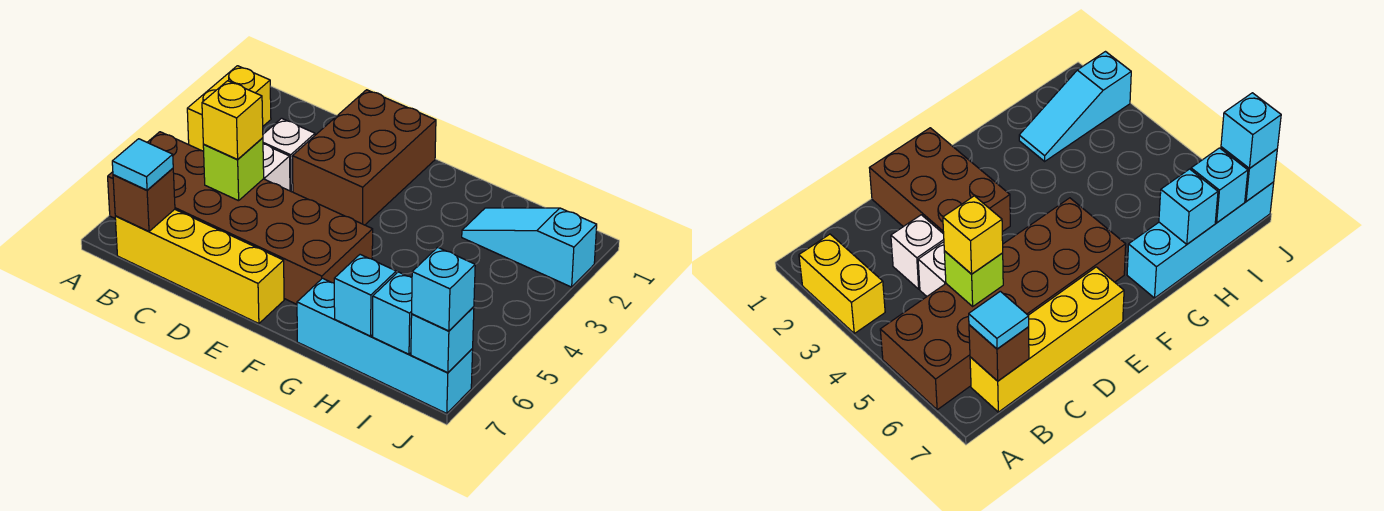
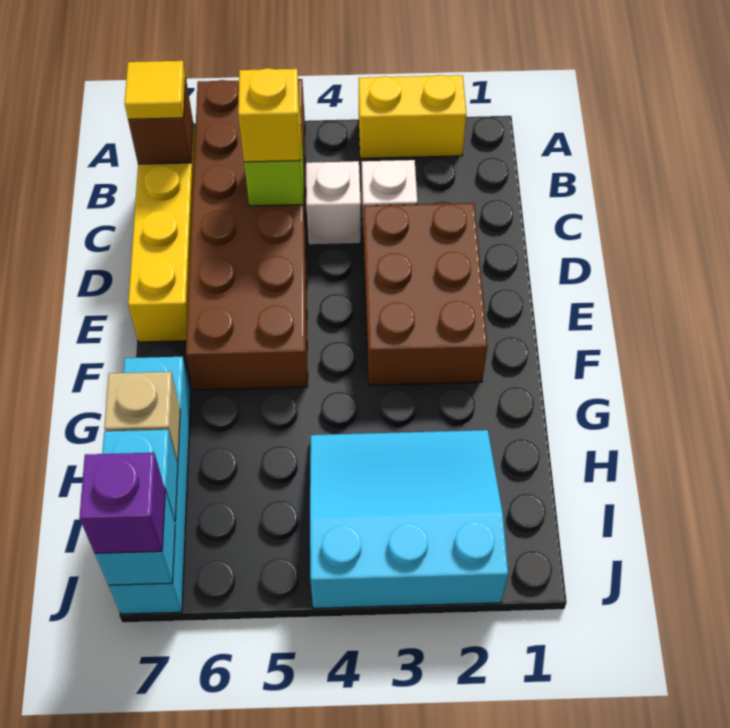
cyan tile B7 level 3 -> yellow tile B7 level 3
brown brick D1:E3 level 1 -> brown brick D2:F3 level 1
cyan slope H2:J2 level 1 top J -> cyan slope H2:J4 level 1 top J
cyan brick H7 level 2 -> tan brick H7 level 2
cyan brick J7 level 3 -> purple brick J7 level 3

